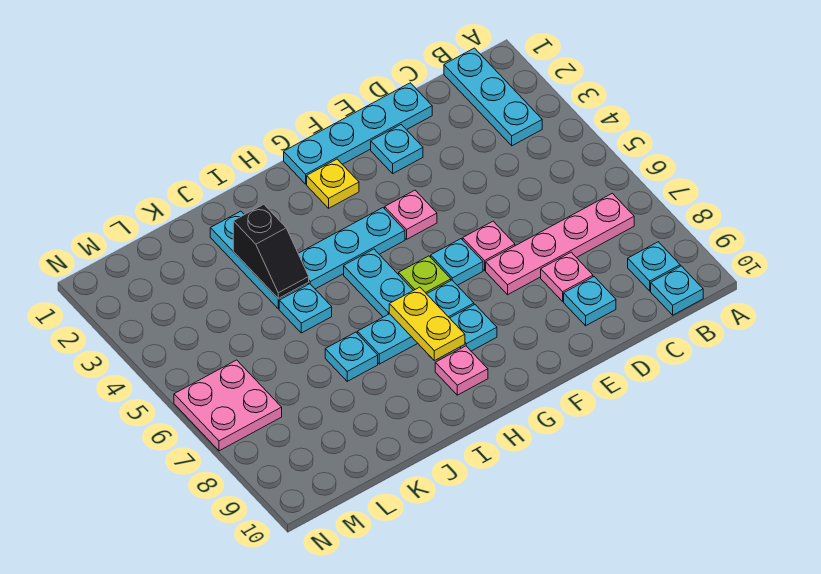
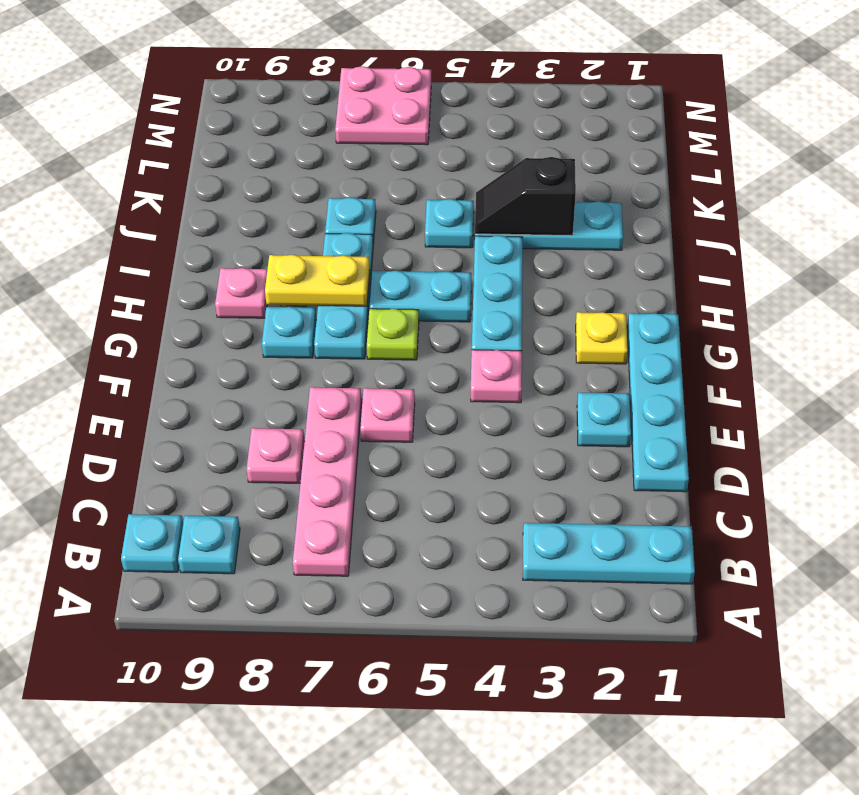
cyan plate D9 level 1 -> none
cyan plate F6 level 1 -> none

